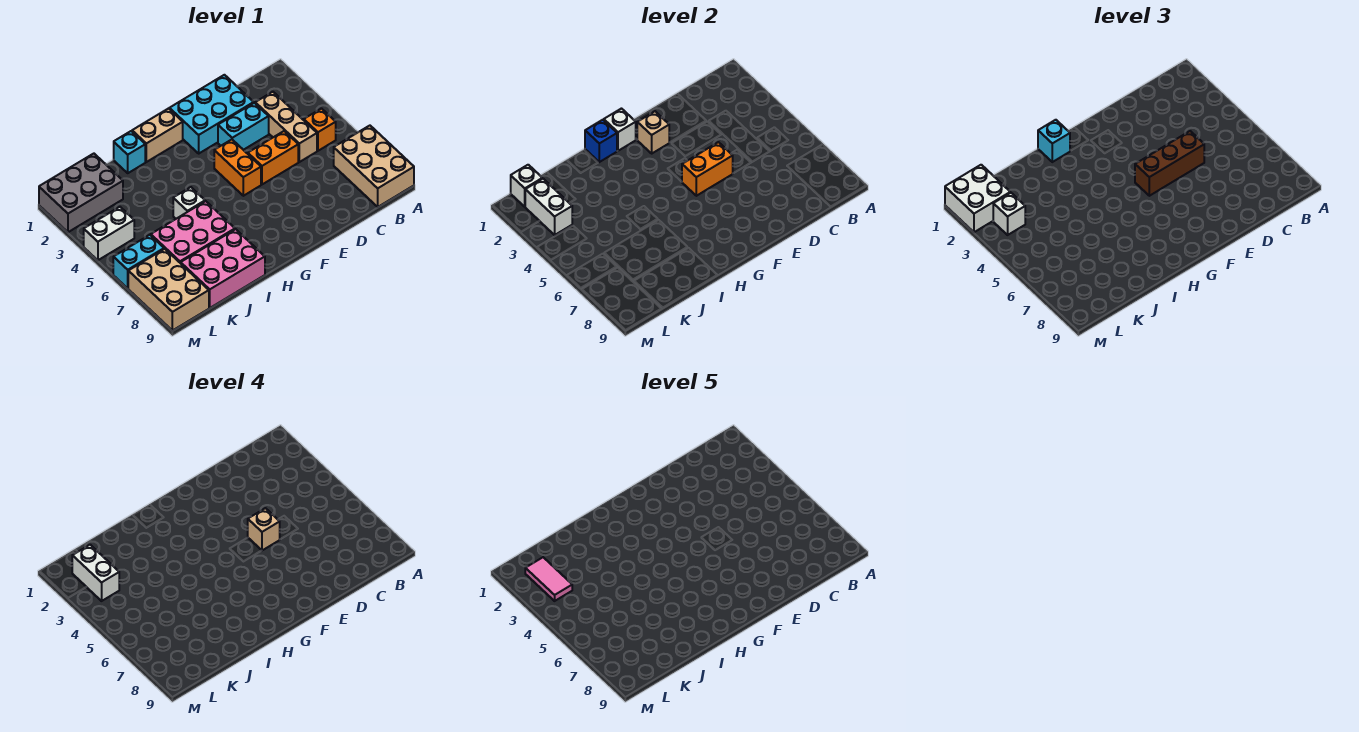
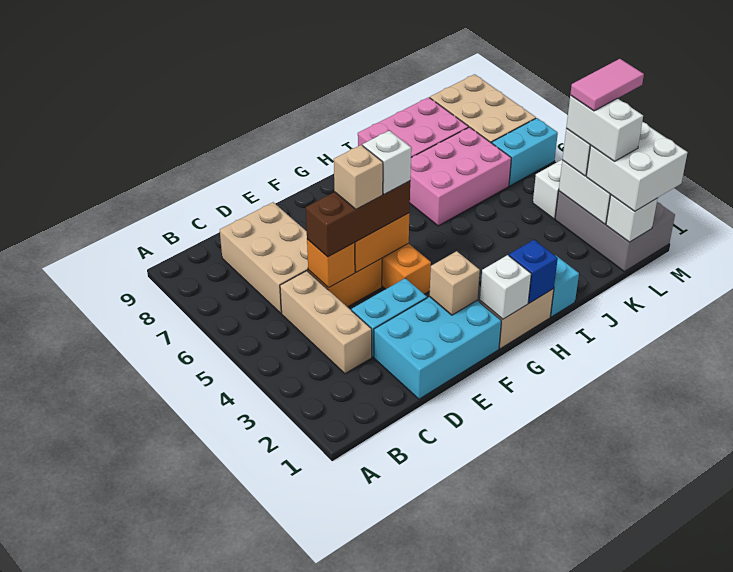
tan brick A7:B9 level 1 -> tan brick C6:D8 level 1
orange brick B5 level 1 -> orange brick D5 level 2
cyan brick H1 level 3 -> none
white brick I5 level 1 -> white brick F5 level 4
grey brick K1:M2 level 1 -> grey brick L1:M3 level 1
pink tile L2:L3 level 5 -> pink tile L3:M3 level 5

